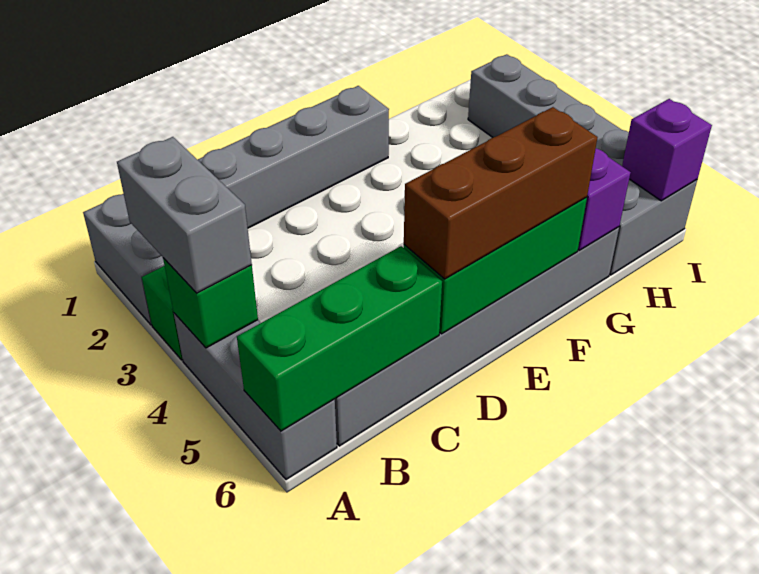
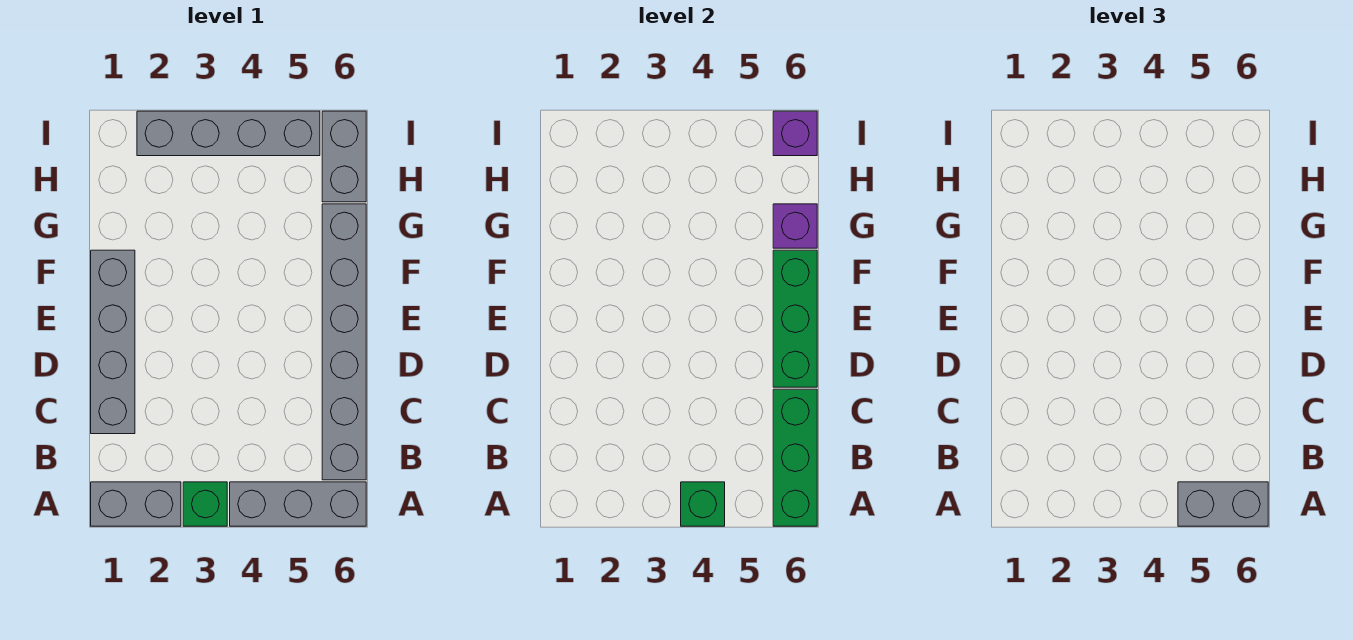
grey brick A3:A4 level 3 -> grey brick A5:A6 level 3
brown brick D6:F6 level 3 -> none

